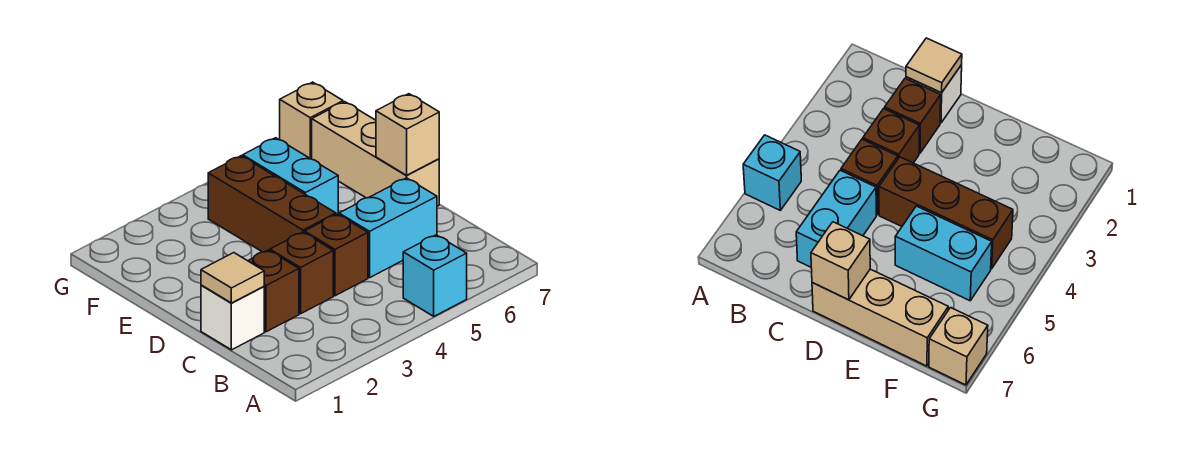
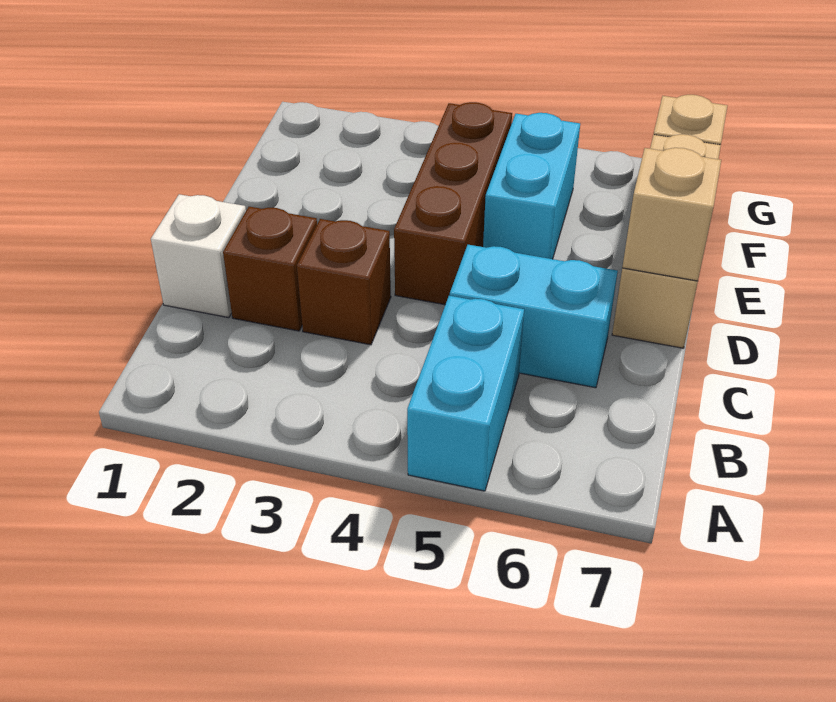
cyan brick A5 level 1 -> cyan brick A5:B5 level 1
tan tile C1 level 2 -> none
brown brick C4 level 1 -> none

